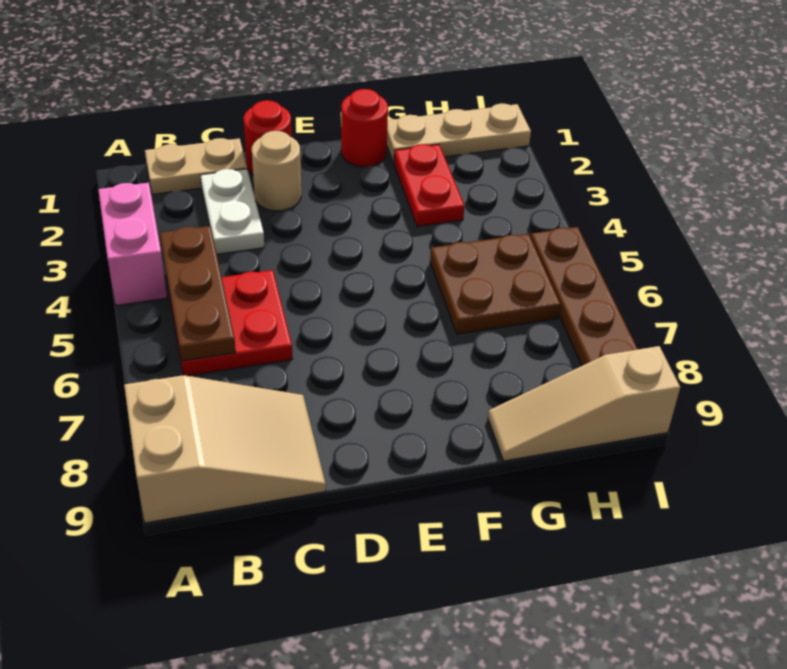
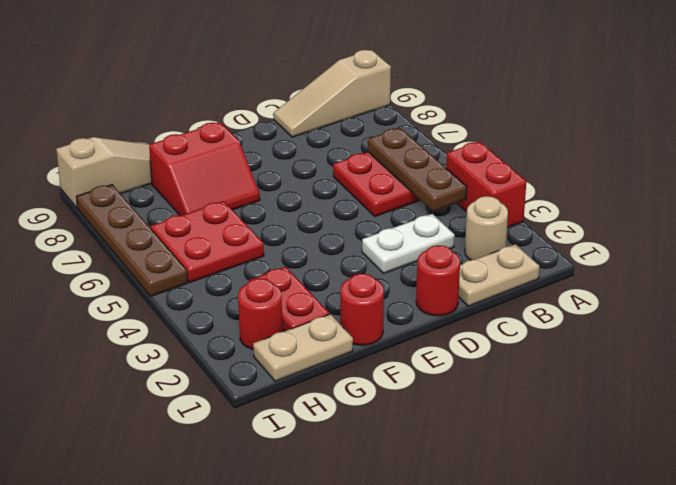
pink brick A3:A4 level 1 -> red brick A3:A4 level 1
tan slope A8:C9 level 1 top A -> tan slope A9:C9 level 1 top A
white plate C2:C3 level 1 -> white plate C3:D3 level 1
tan round brick D2 level 1 -> tan round brick B2 level 1
none -> red slope F7:G8 level 1 top 8
tan plate G1:I1 level 1 -> tan plate G1:H1 level 1
brown plate G5:H6 level 1 -> red plate G5:H6 level 1
none -> red round brick H2 level 1

